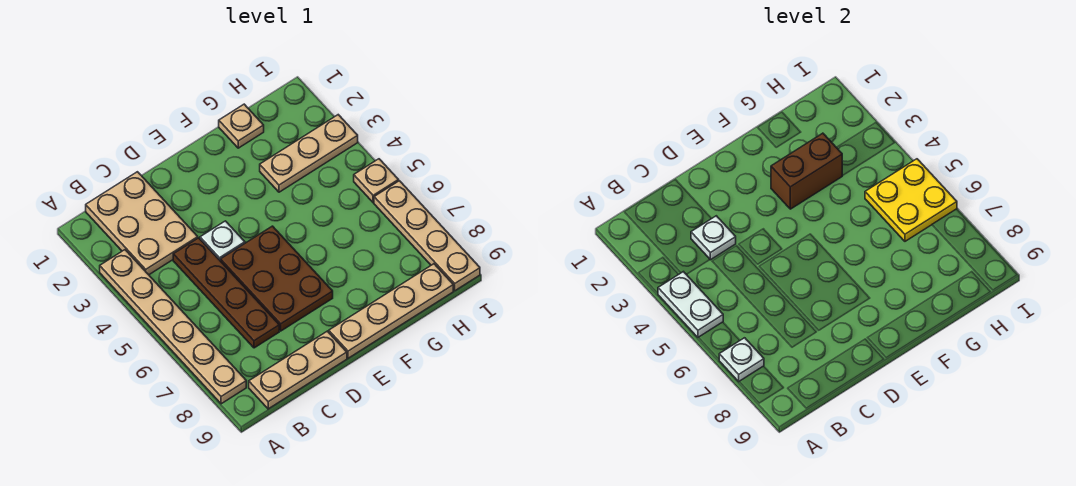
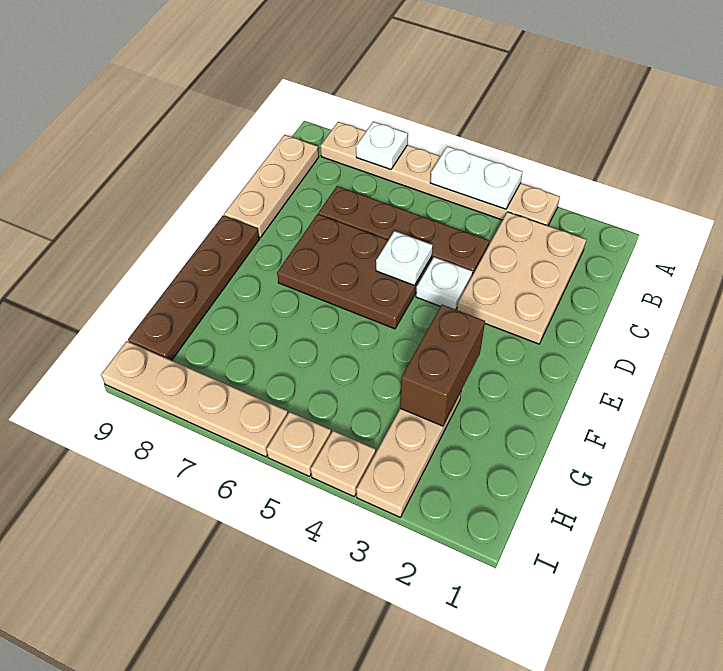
tan plate B1:C3 level 1 -> tan plate B2:D3 level 1
white plate C3 level 2 -> white plate D5 level 2
tan plate E9:H9 level 1 -> brown plate E9:H9 level 1
tan plate G1 level 1 -> tan plate I4 level 1
yellow plate H5:I6 level 2 -> none

